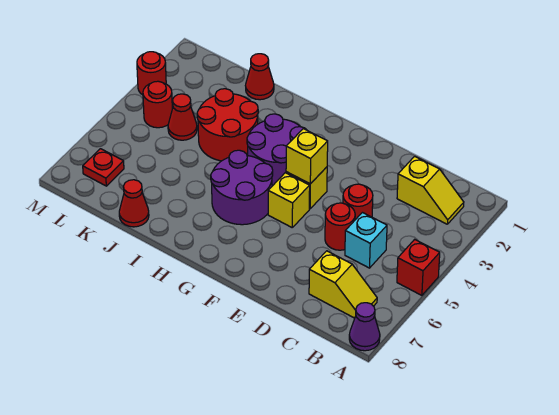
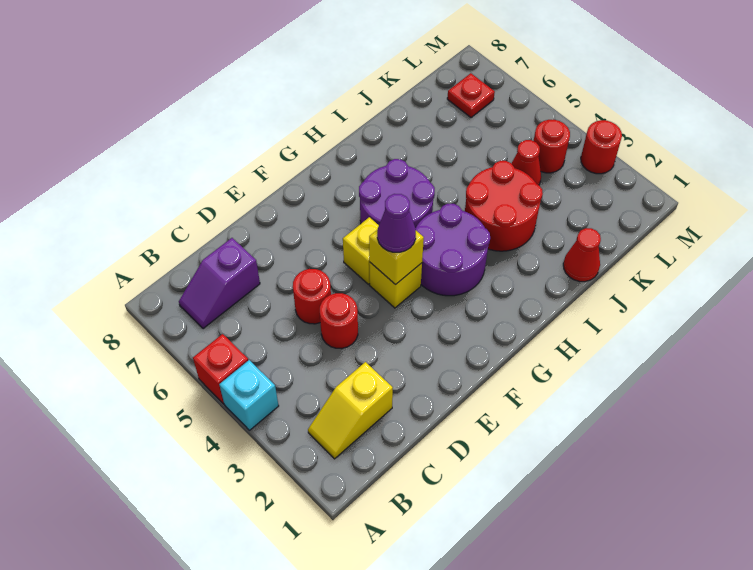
purple cone A8 level 1 -> purple cone F4 level 3
yellow slope B7:C7 level 1 top C -> purple slope B7:C7 level 1 top C
cyan brick C5 level 1 -> cyan brick A4 level 1
red cone J8 level 1 -> none

